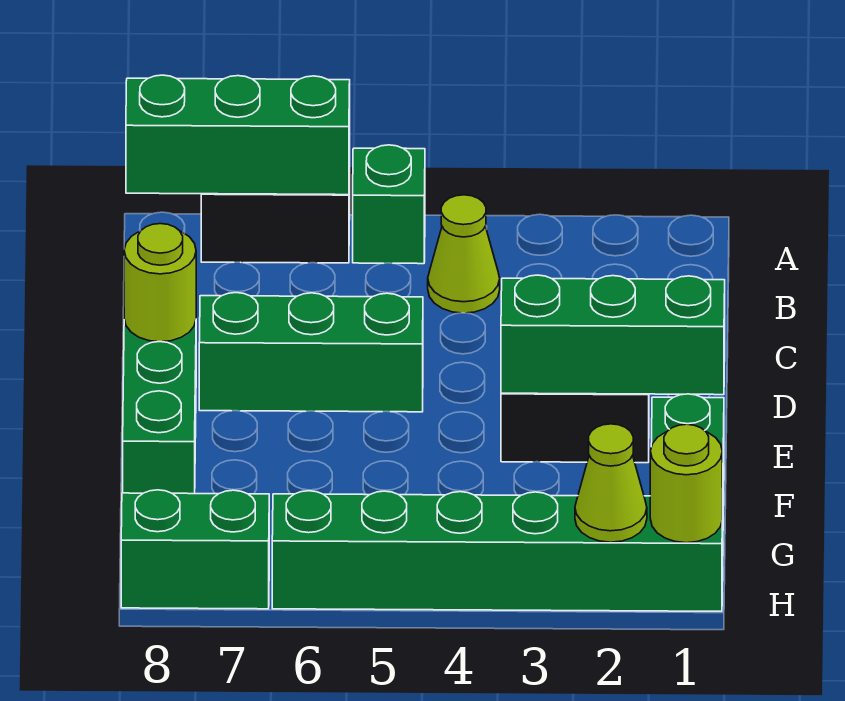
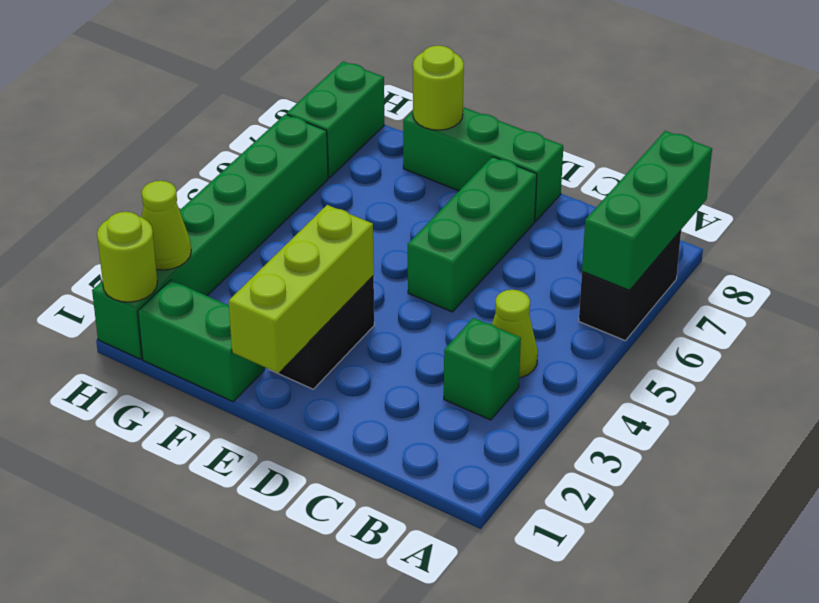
green brick A5 level 1 -> green brick B3 level 1
lime round brick D8 level 2 -> lime round brick F8 level 2
green brick E1:E3 level 2 -> lime brick E1:E3 level 2

